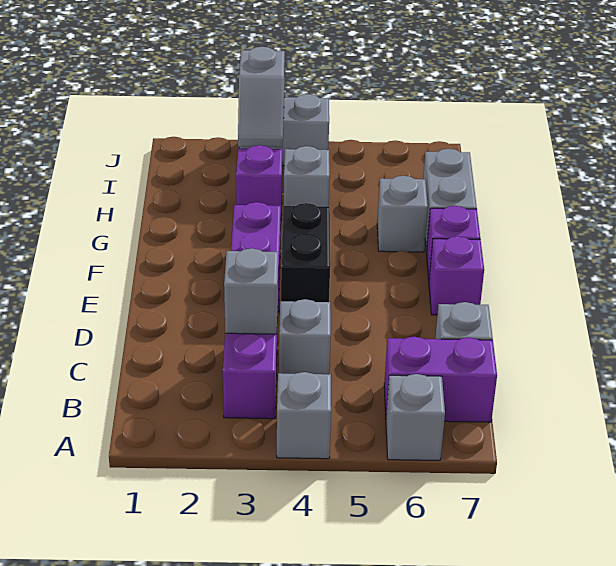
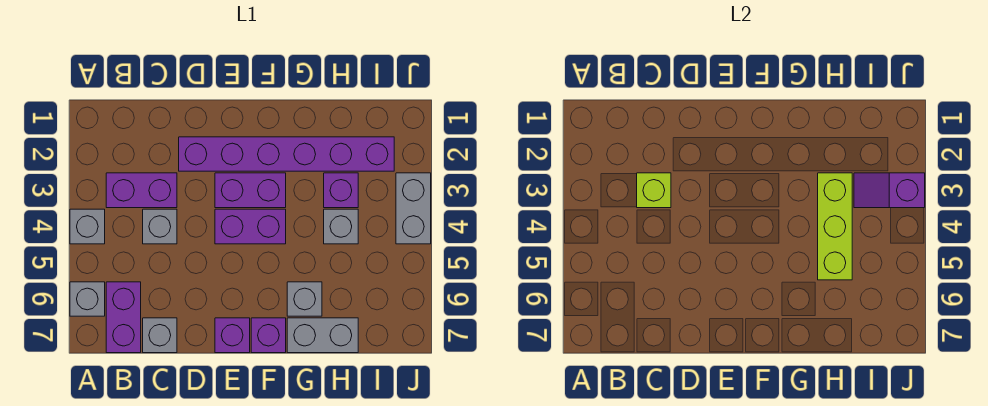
grey brick C3 level 2 -> lime brick C3 level 2
none -> purple brick D2:I2 level 1
black brick E4:F4 level 1 -> purple brick E4:F4 level 1
none -> lime brick H3:H5 level 2
grey slope I3:J3 level 2 top J -> purple slope I3:J3 level 2 top J

